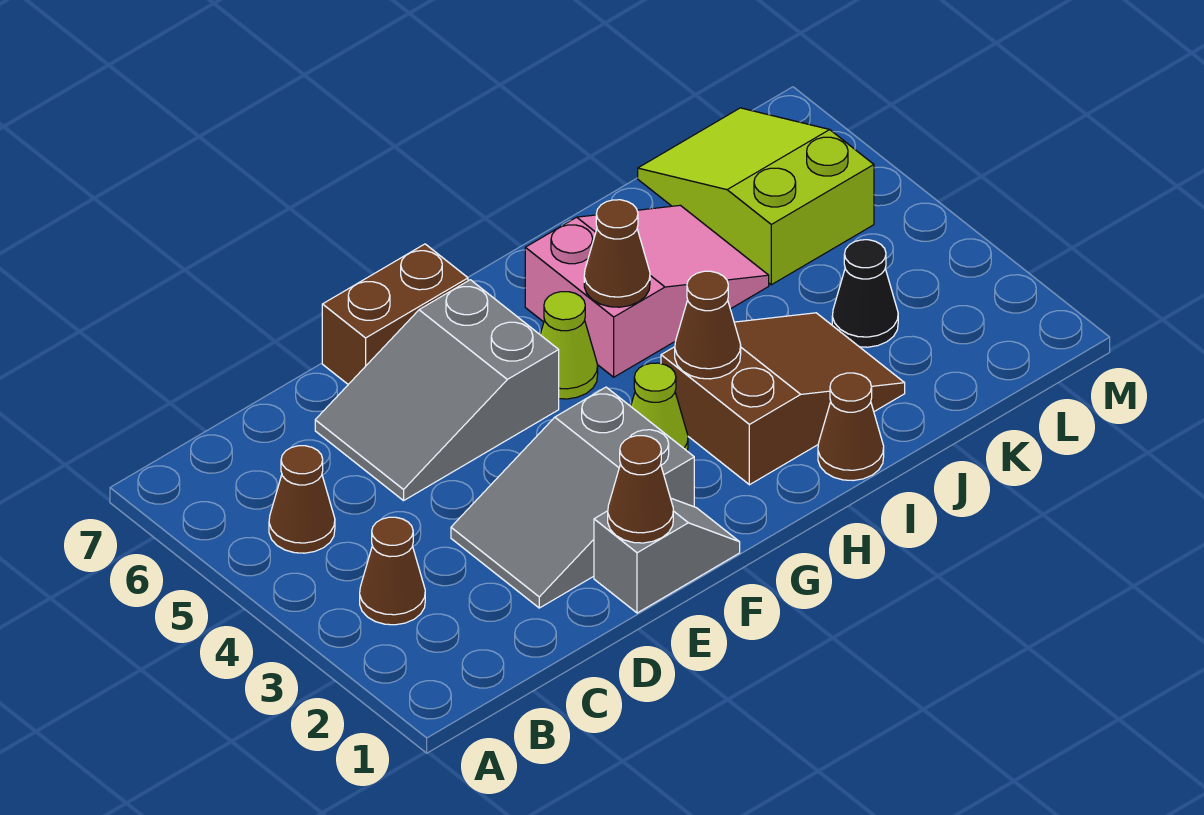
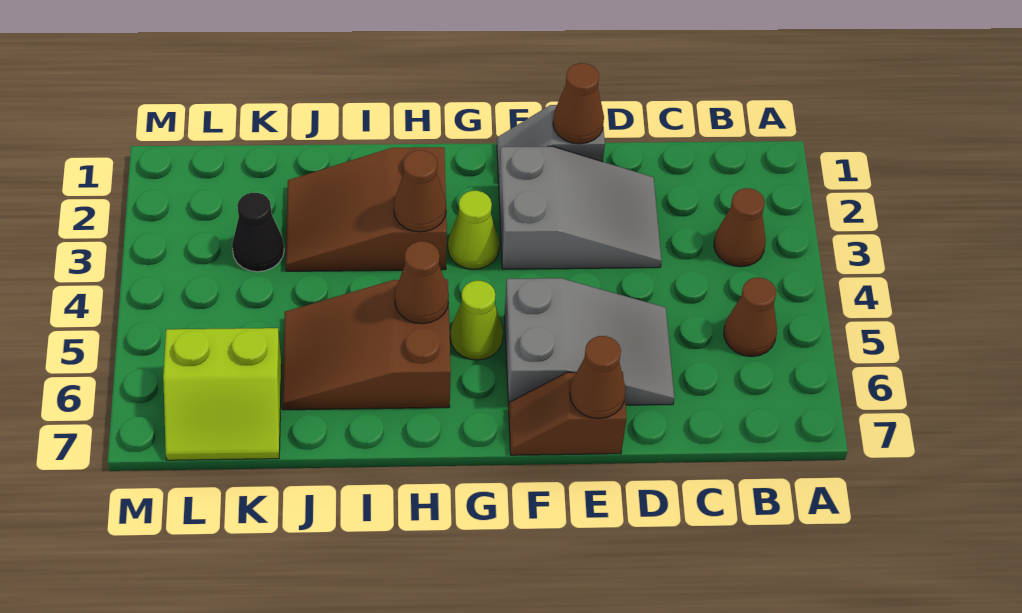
brown brick E7:F7 level 1 -> brown slope E7:F7 level 1 top E
pink slope H5:J6 level 1 top H -> brown slope H5:J6 level 1 top H
brown cone I1 level 1 -> brown cone E7 level 2
lime slope K5:L7 level 1 top 5 -> lime slope K6:L7 level 1 top 6

